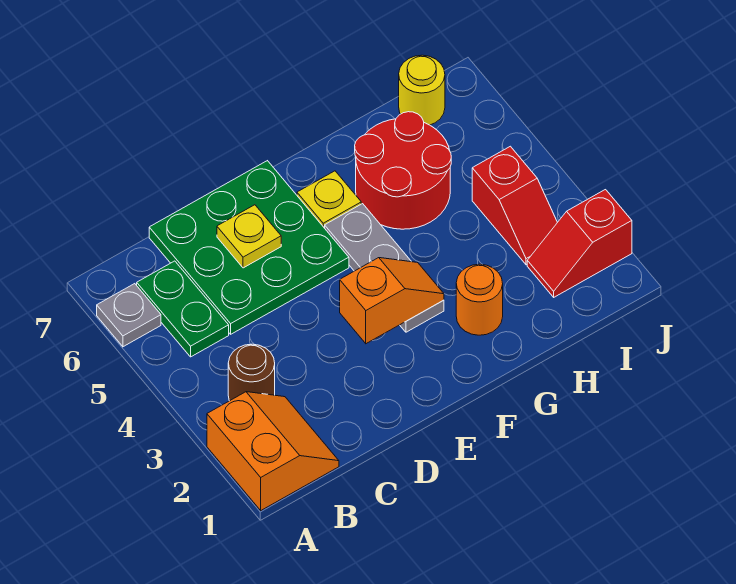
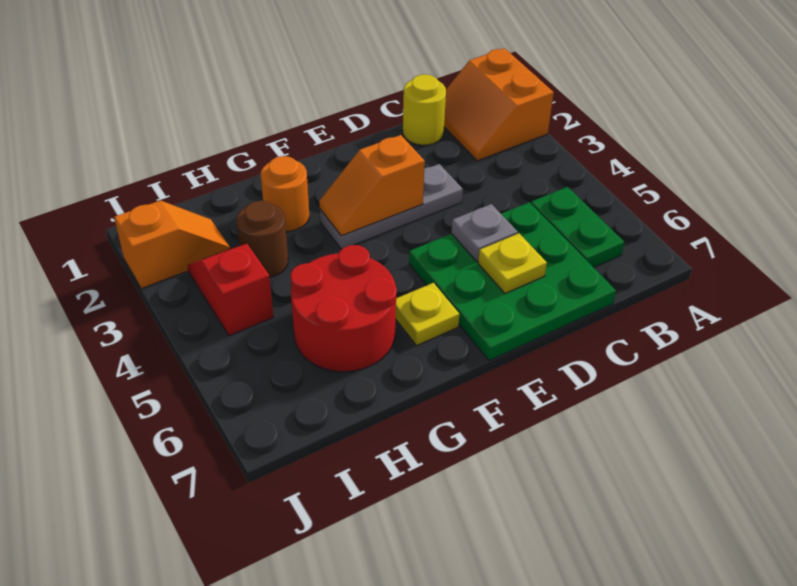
grey plate A6 level 1 -> grey plate D5 level 2
brown round brick B3 level 1 -> brown round brick H3 level 1
grey plate F3:F5 level 1 -> grey plate D3:F3 level 1
red slope I2:J2 level 1 top J -> orange slope I2:J2 level 1 top J
yellow round brick I7 level 1 -> yellow round brick C1 level 1

